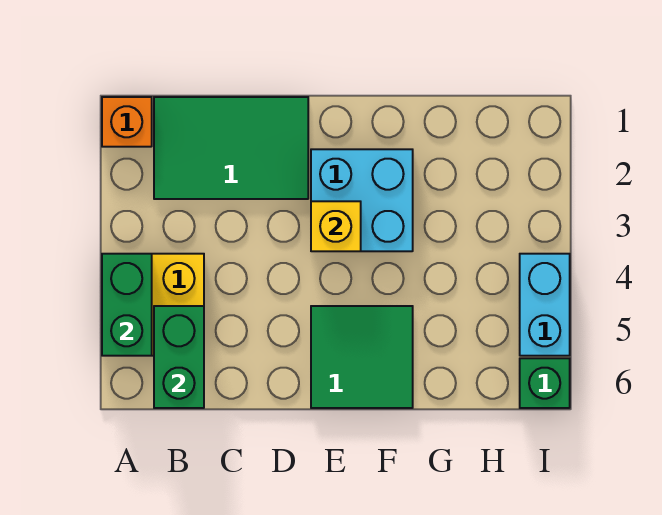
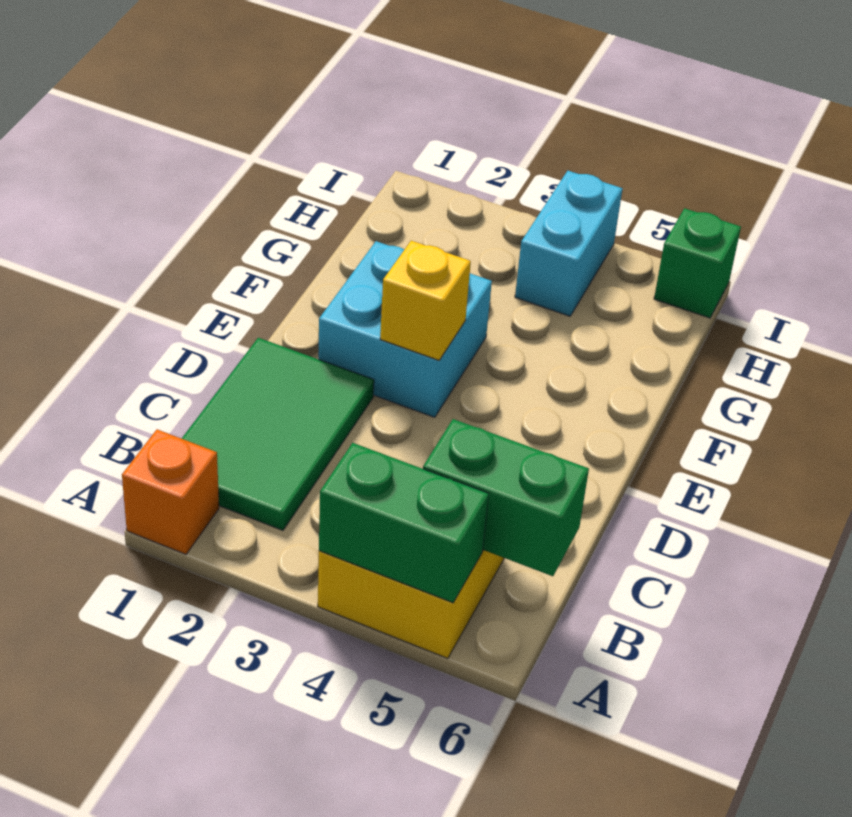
green tile E5:F6 level 1 -> none
cyan brick I4:I5 level 1 -> cyan brick H4:I4 level 1

